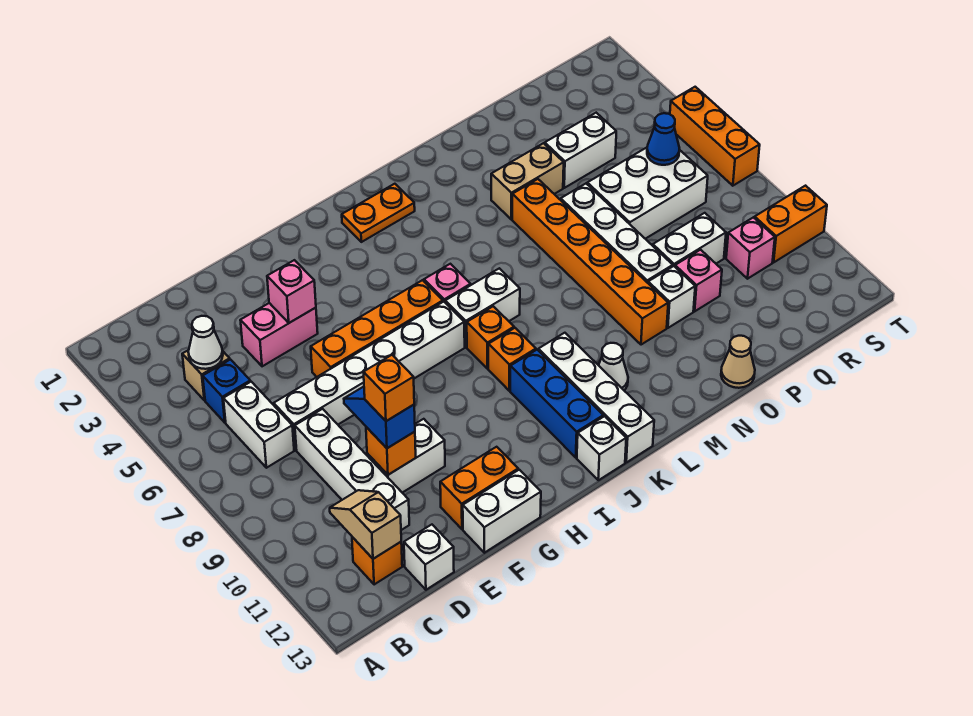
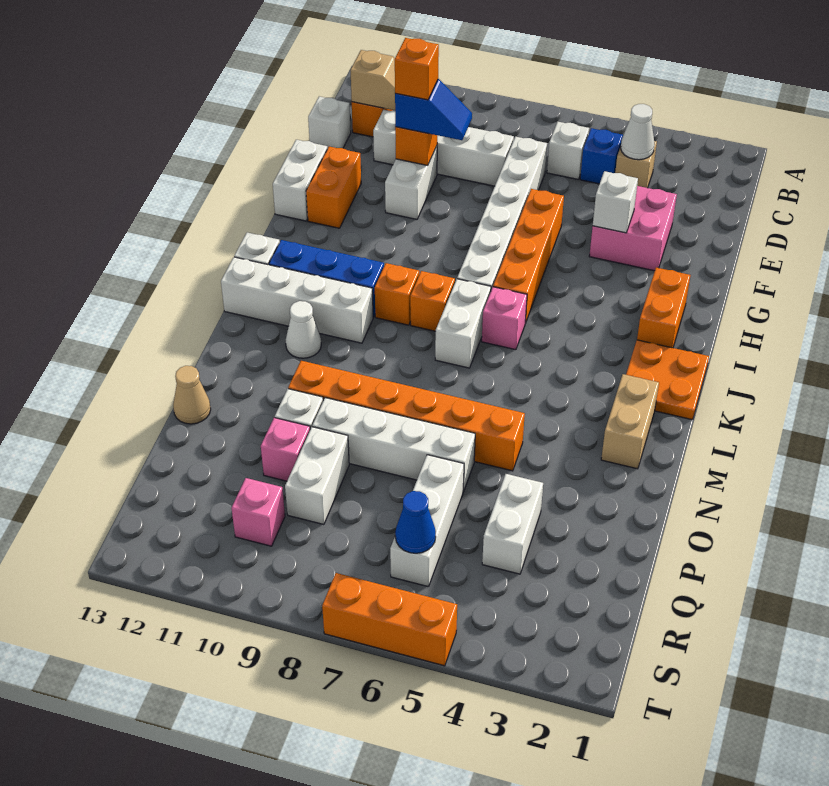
white brick C6:C7 level 1 -> white brick C6 level 1
pink brick E4:F4 level 1 -> pink brick E3:F4 level 1
pink brick F4 level 2 -> white brick F4 level 2
orange plate J2:K2 level 1 -> orange plate J1:K2 level 1
tan brick N4:O4 level 1 -> tan brick L2:M2 level 1
white brick P6:R7 level 1 -> white brick P6:R6 level 1
orange brick S10:T10 level 1 -> orange brick H2:I2 level 1

